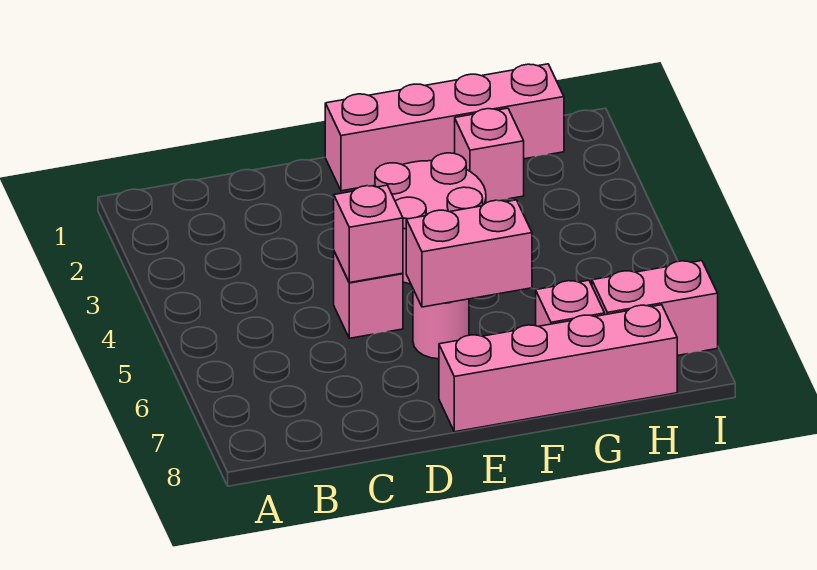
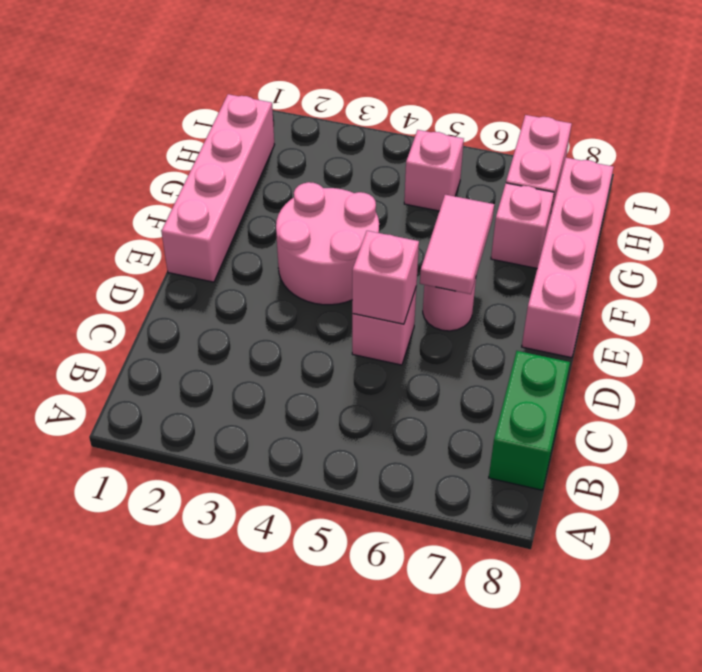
none -> green brick B8:C8 level 1
pink brick E6:F6 level 2 -> pink tile E6:F6 level 2
pink brick G2 level 1 -> pink brick H5 level 1

